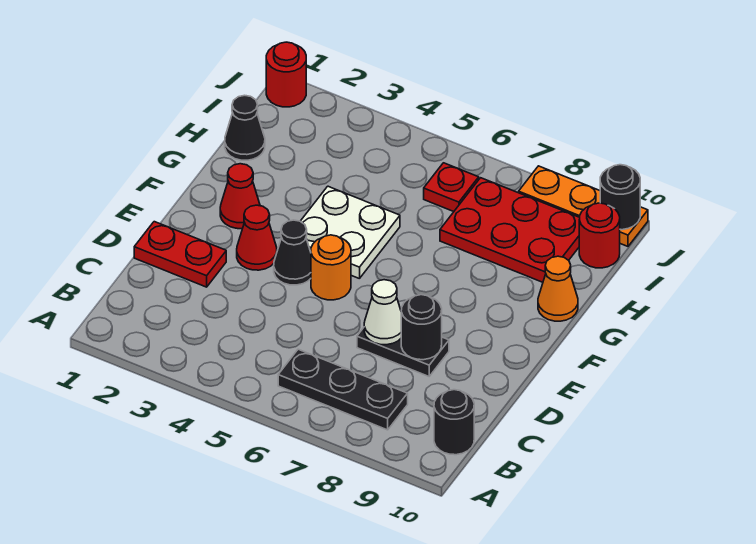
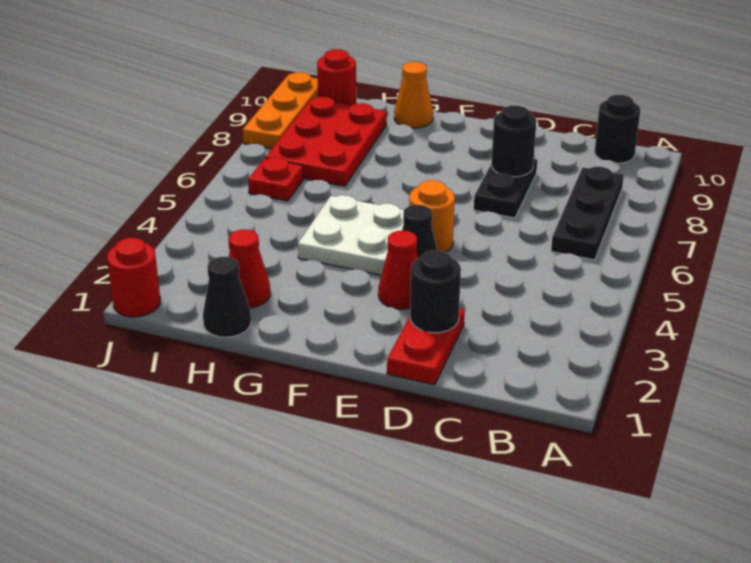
white cone D7 level 2 -> none
red cone F2 level 1 -> red cone H2 level 1
black round brick J10 level 2 -> black round brick D2 level 2

